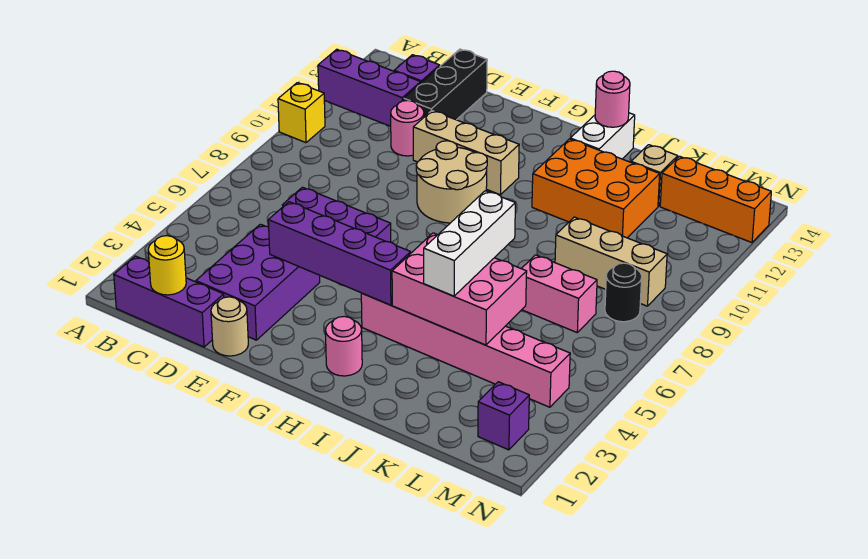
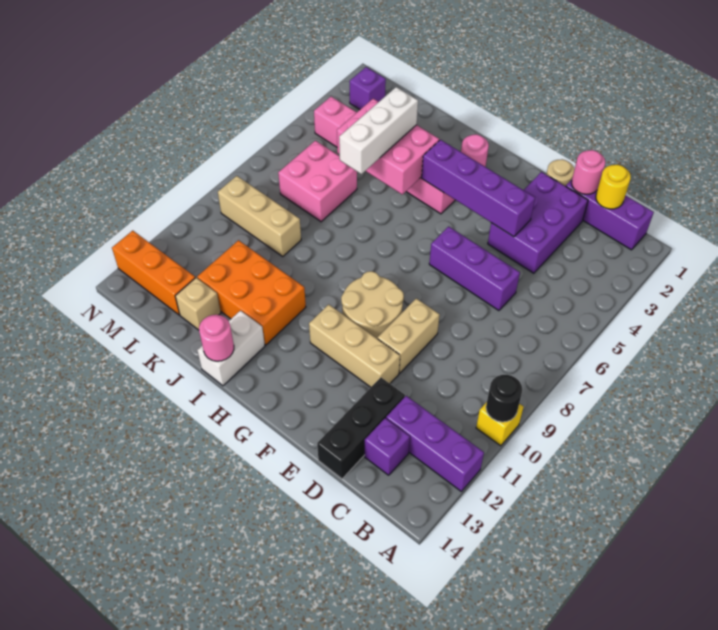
pink round brick D11 level 1 -> pink round brick D1 level 2
none -> tan brick E9:E10 level 1
pink brick K7:L7 level 1 -> pink brick K6:L7 level 1
black round brick M8 level 1 -> black round brick A10 level 2

